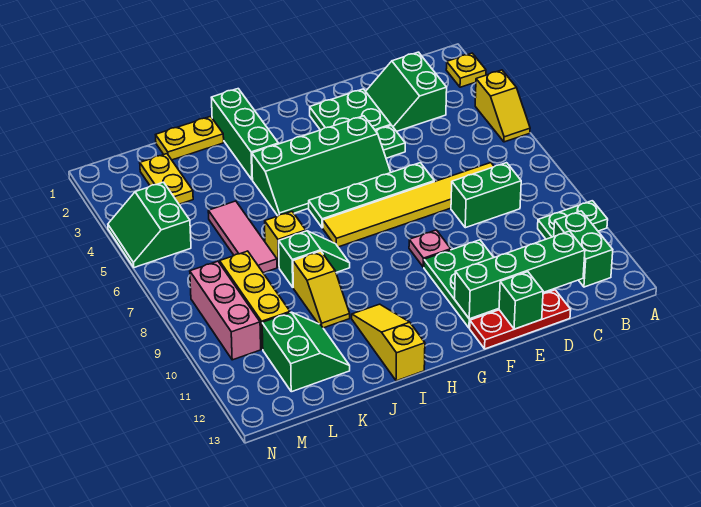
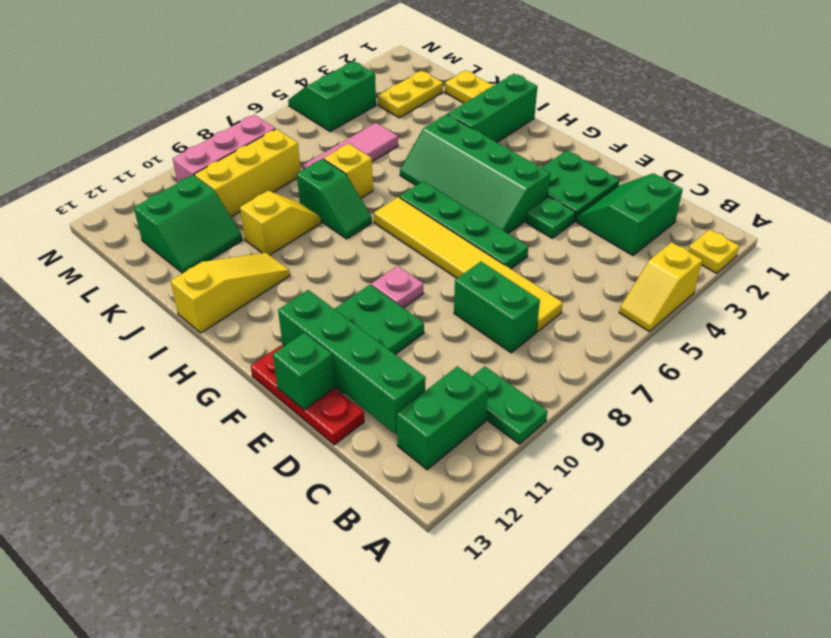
yellow slope J9:J10 level 1 top 9 -> yellow slope J9:J10 level 1 top 10

